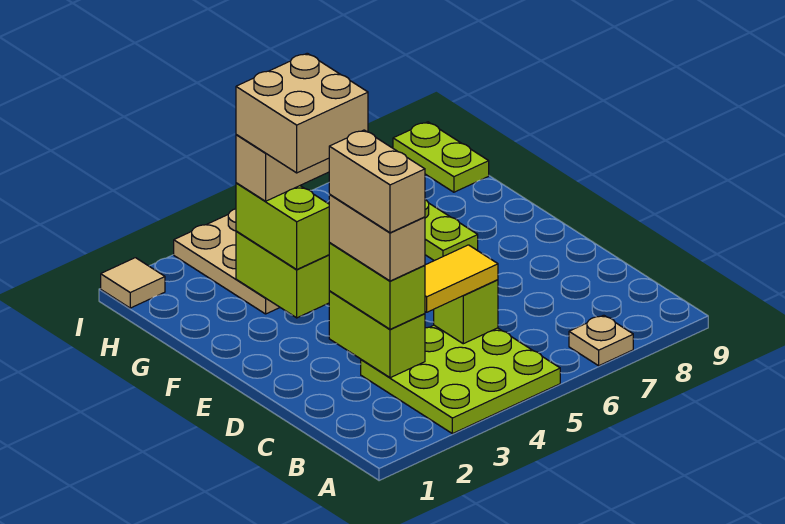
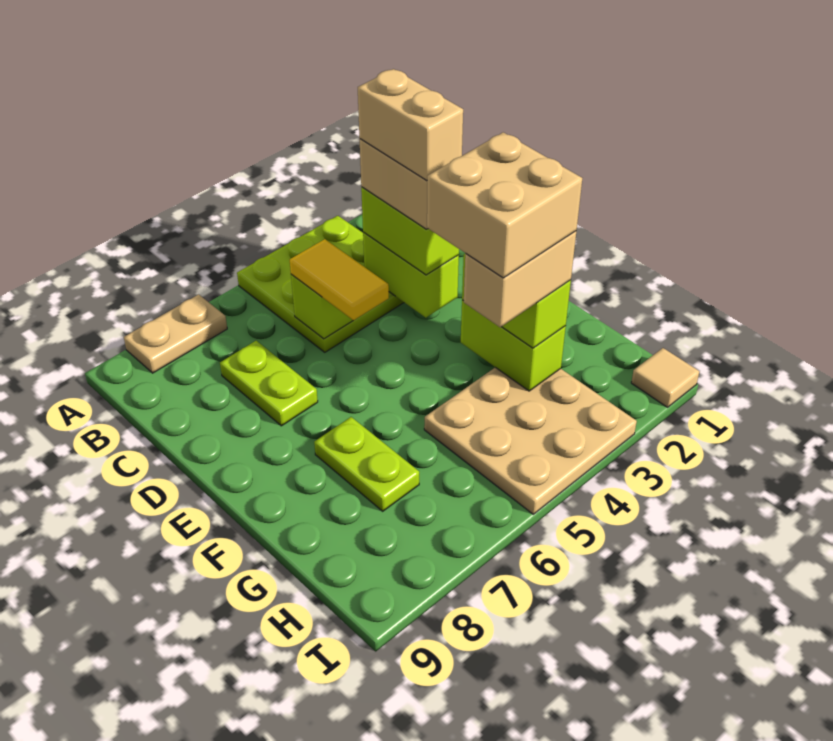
tan plate A7 level 1 -> tan plate A7:A8 level 1
yellow tile C4:C5 level 3 -> yellow tile C5:D5 level 3
lime plate H9:I9 level 1 -> lime plate C7:D7 level 1

